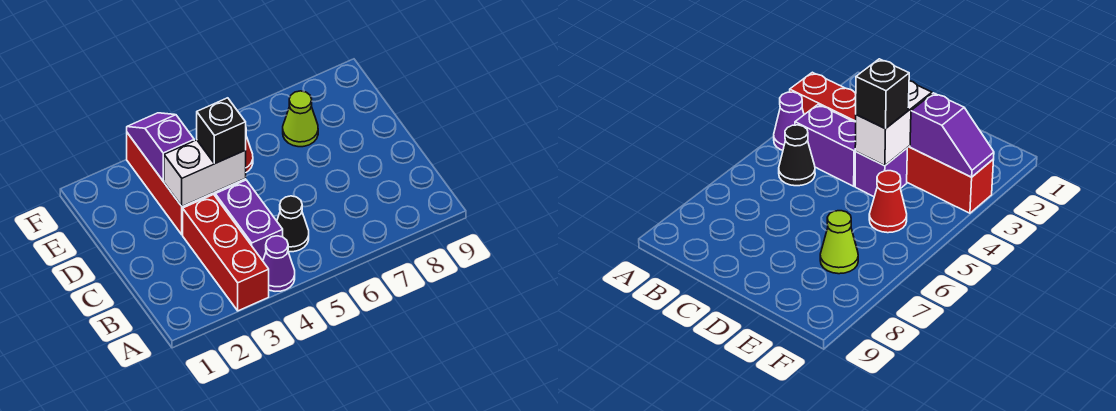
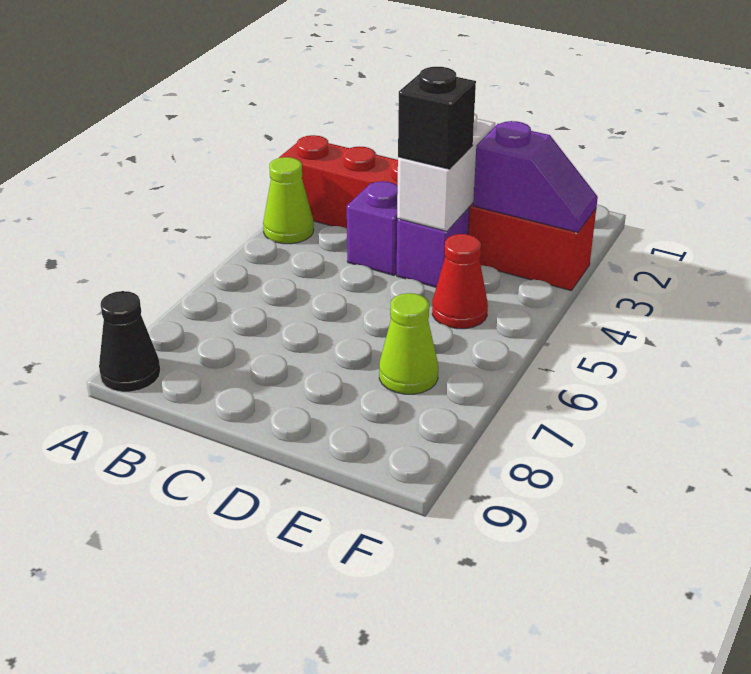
purple cone A4 level 1 -> lime cone A4 level 1
purple brick B4:C4 level 1 -> purple brick C4 level 1
black cone B5 level 1 -> black cone A9 level 1

